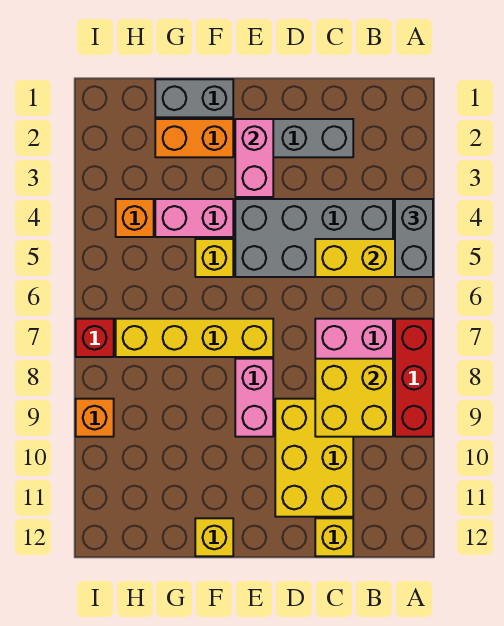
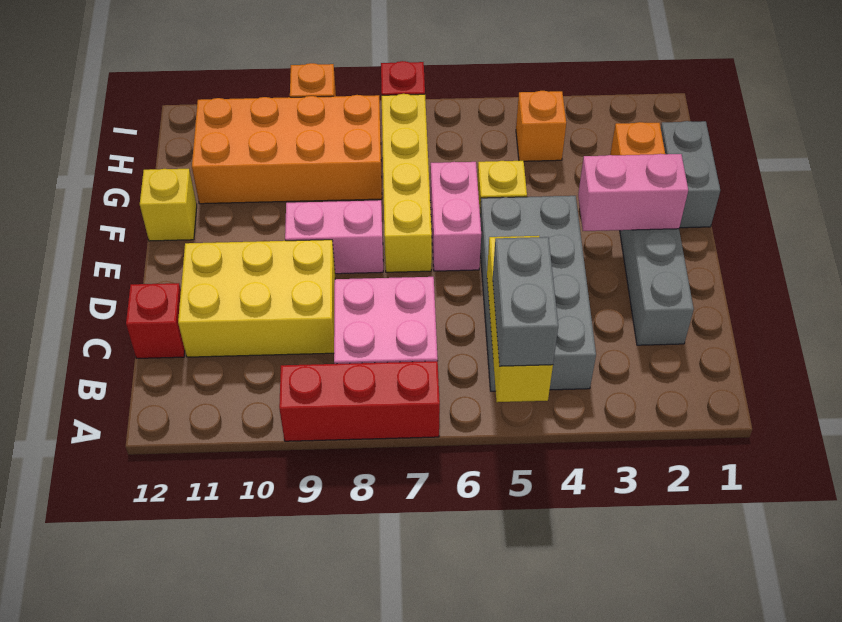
grey brick A4:A5 level 3 -> grey brick A5:B5 level 3
yellow brick B8:C9 level 2 -> none
yellow brick C12 level 1 -> red brick C12 level 1
pink brick F4:G4 level 1 -> pink brick E6:F6 level 1
none -> orange brick G8:H11 level 1

